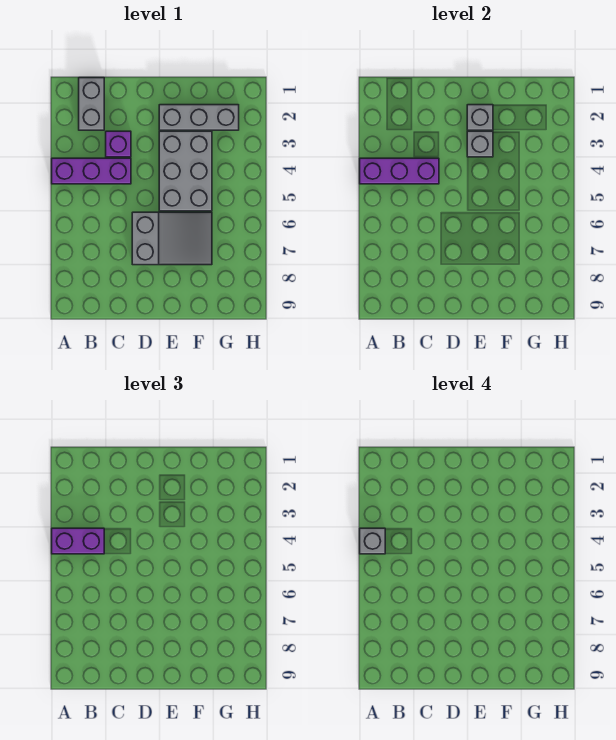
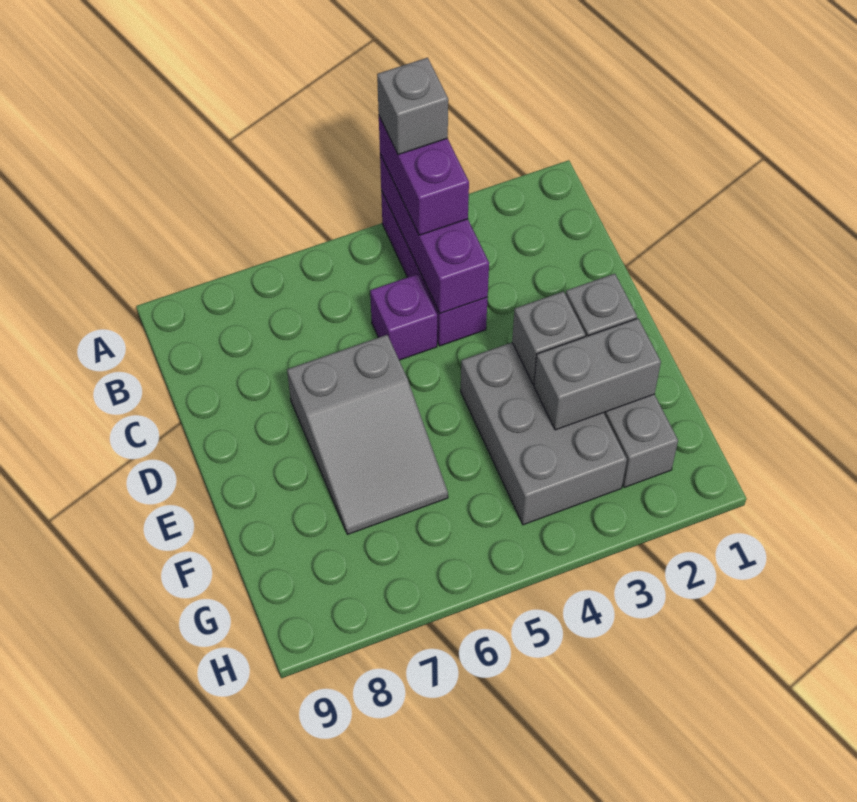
grey brick B1:B2 level 1 -> grey brick F2:F3 level 2
purple brick C3 level 1 -> purple brick C5 level 1
grey brick E3:F5 level 1 -> grey brick E3:G4 level 1

